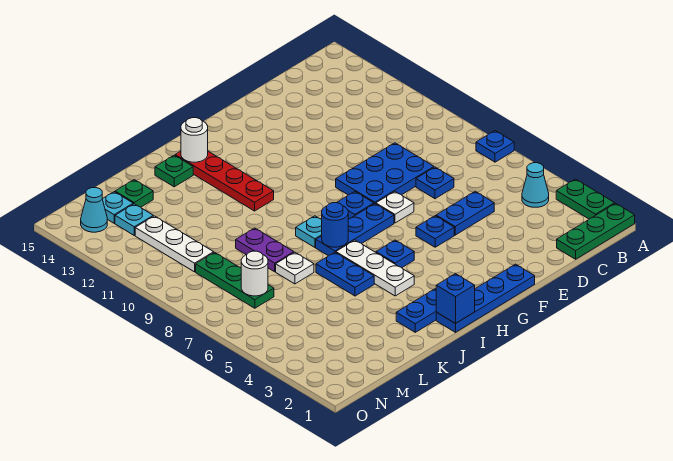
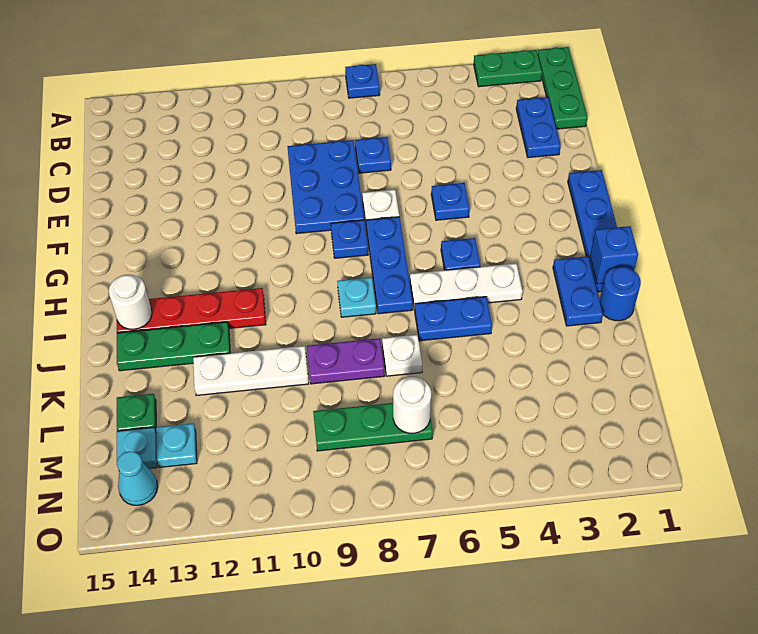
cyan cone B4 level 1 -> none
blue plate D5:E5 level 1 -> blue plate C2:D2 level 1
blue round brick I7 level 2 -> blue round brick J1 level 1
green plate J14 level 1 -> green plate J12:J14 level 1
white plate M10:M12 level 1 -> white plate K10:K12 level 1

